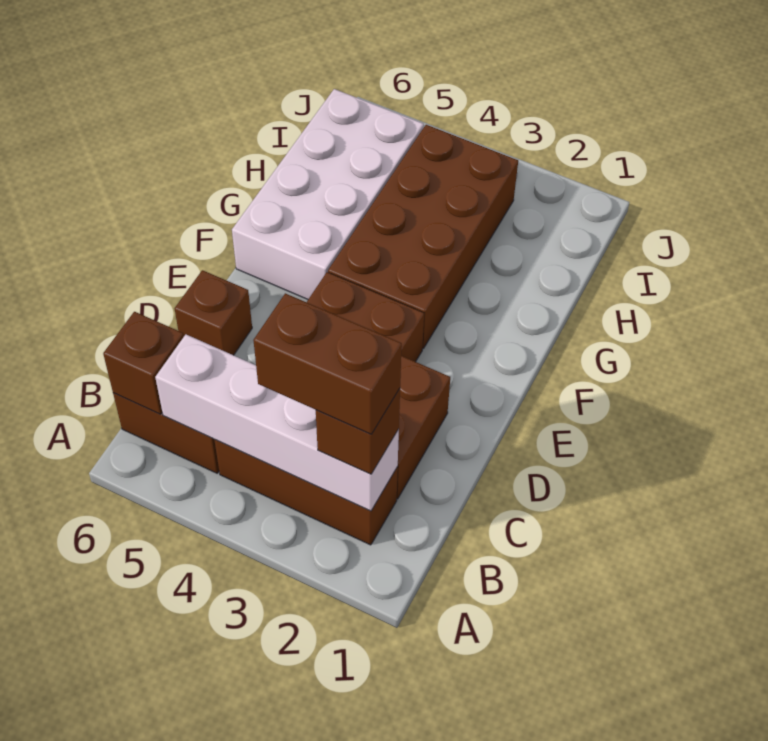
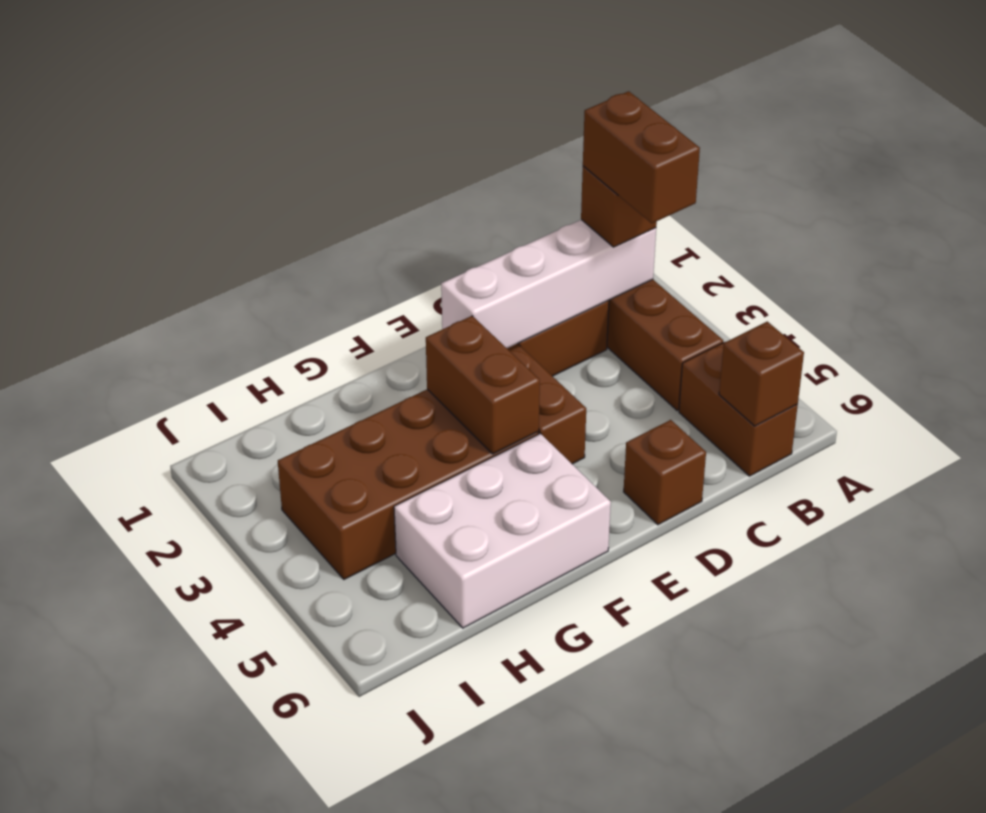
white brick B2:B5 level 2 -> white brick B2:E2 level 2
none -> brown brick F3:F4 level 2
white brick F5:I6 level 1 -> white brick F5:H6 level 1

